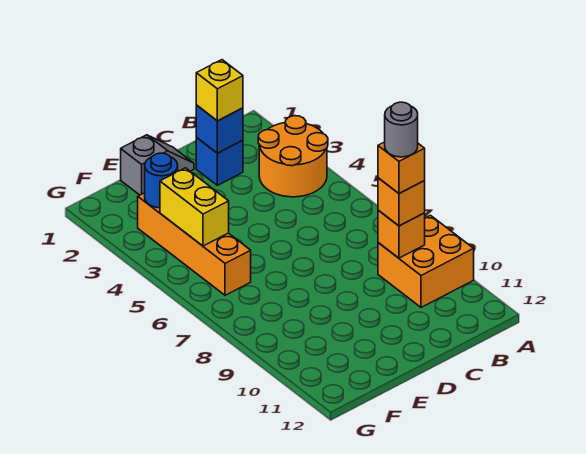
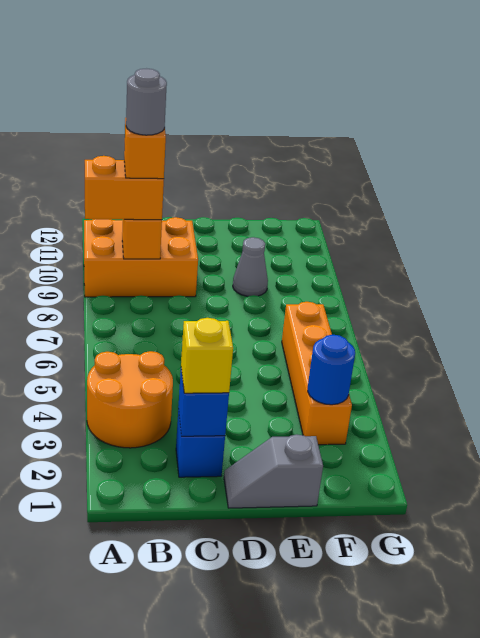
orange brick A9:B10 level 1 -> orange brick A9:C10 level 1
orange brick B9 level 3 -> orange brick A9:B9 level 3
none -> grey cone E9 level 1
yellow brick F4:F5 level 2 -> none

